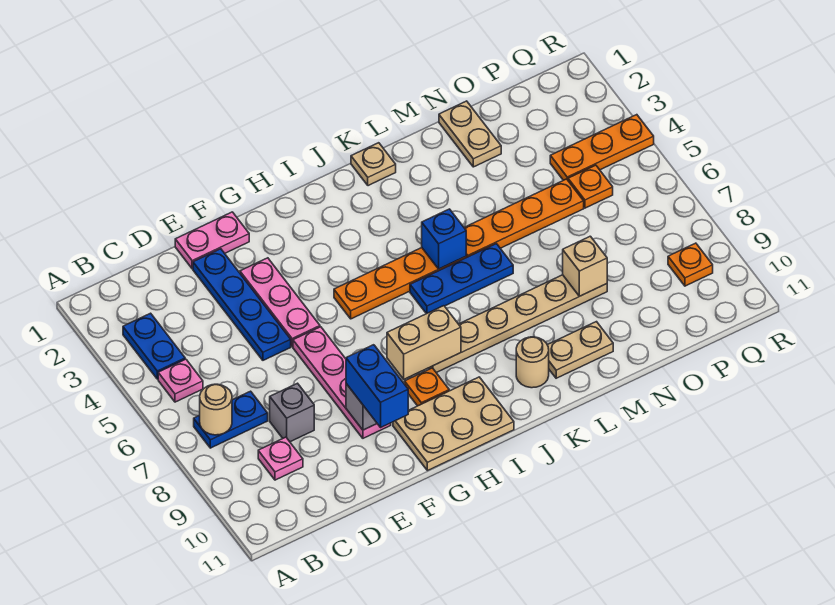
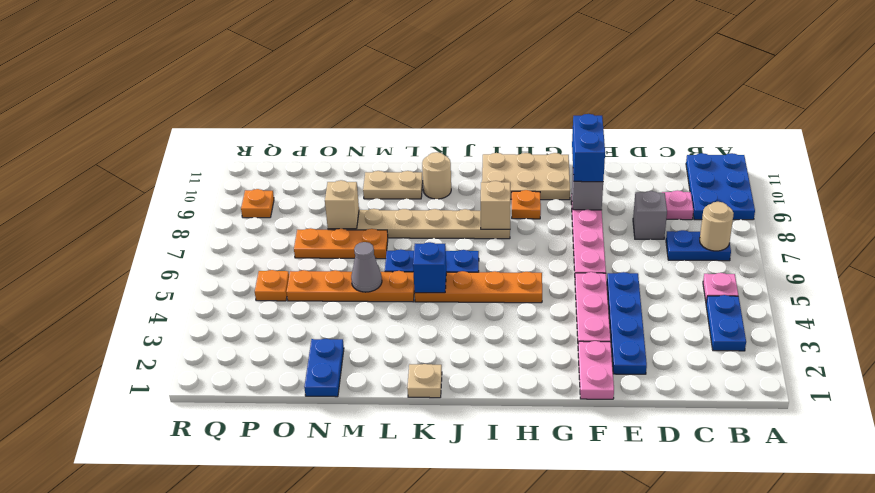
none -> blue plate A9:B11 level 1
pink plate E1:F1 level 1 -> pink plate F1:F2 level 1
tan brick H8:I8 level 2 -> tan brick I8 level 2
none -> grey cone M5 level 2
tan plate N1:N2 level 1 -> blue plate N1:N2 level 1
orange plate P4:R4 level 1 -> orange plate M7:O7 level 1

